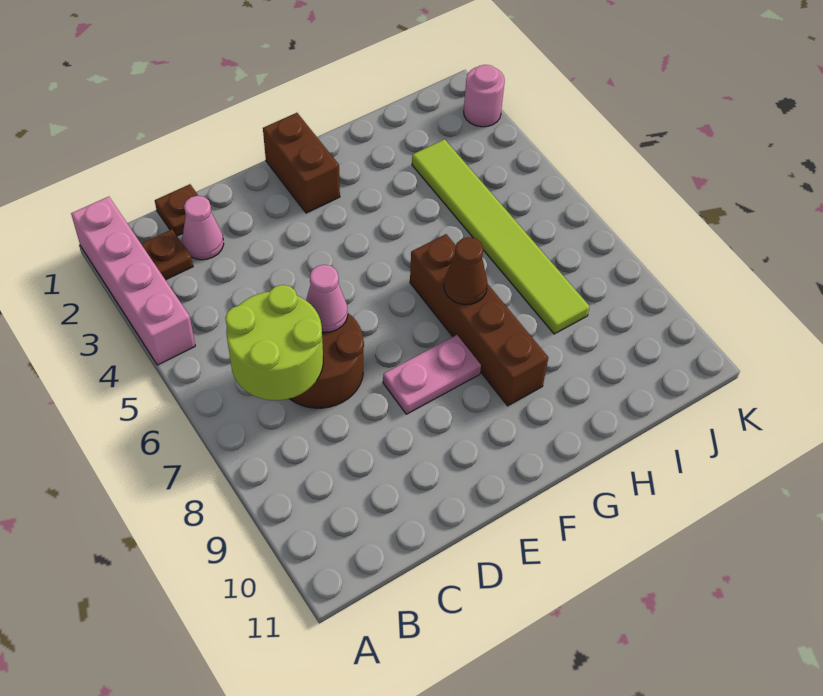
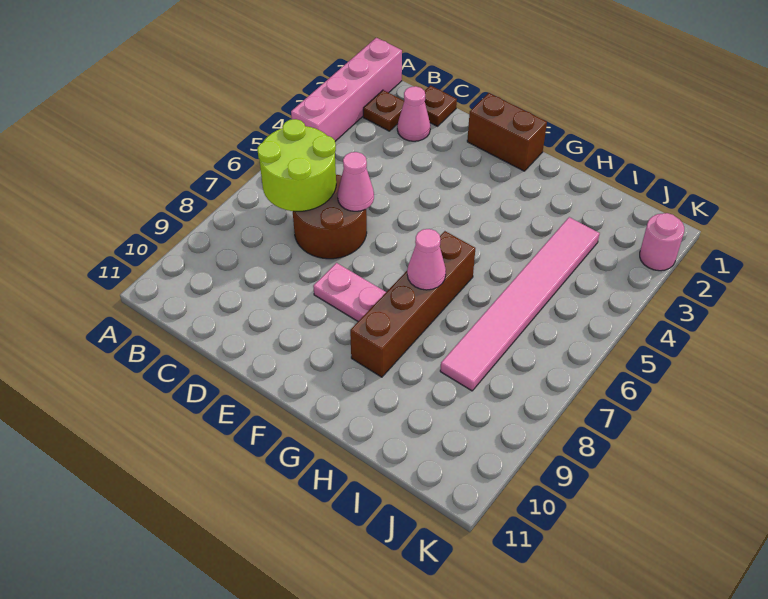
brown brick F1:F2 level 1 -> brown brick E1:F1 level 1
brown cone G7 level 2 -> pink cone G7 level 2
lime tile I3:I8 level 1 -> pink tile I3:I8 level 1

